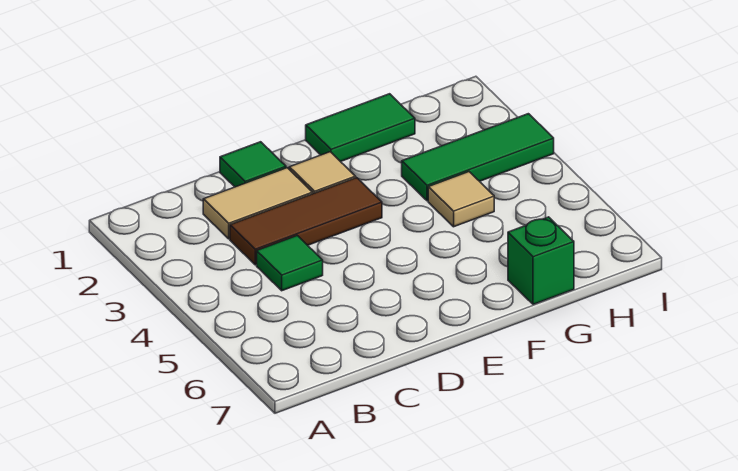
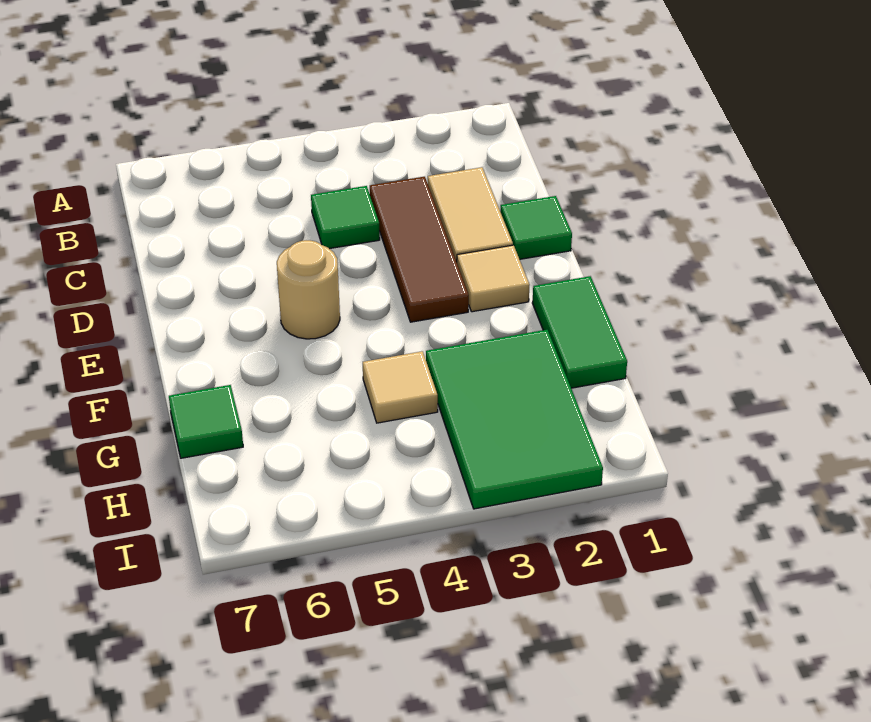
none -> tan round brick E5 level 1
green tile G3:I3 level 1 -> green tile G2:I3 level 1
green brick G7 level 1 -> green tile G7 level 1

